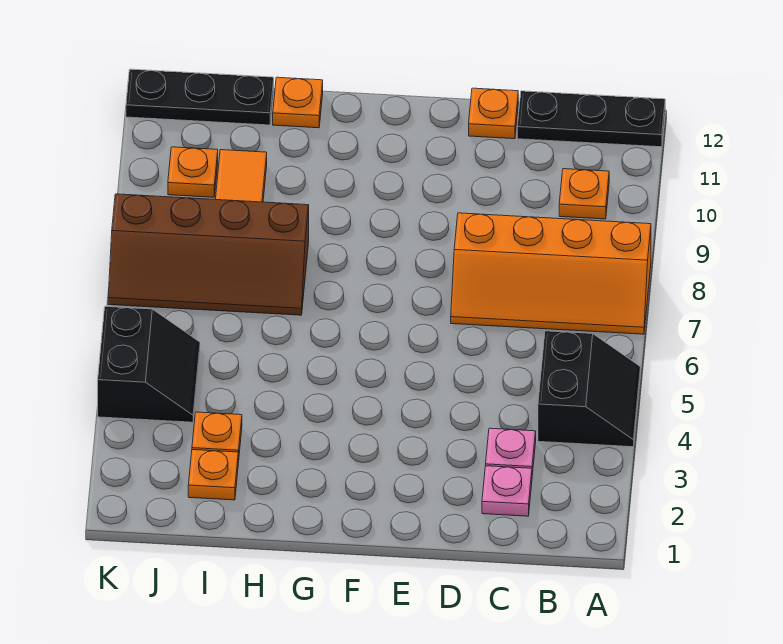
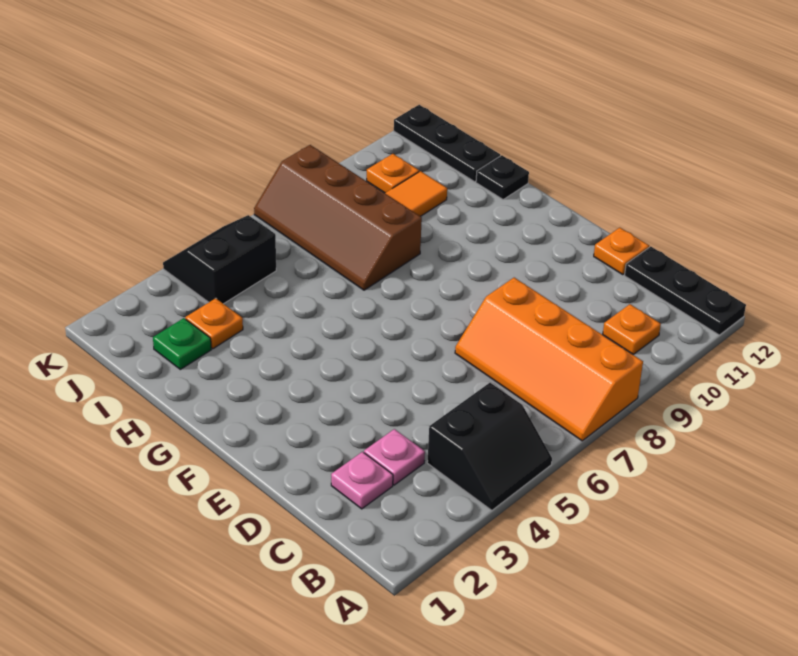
orange plate H12 level 1 -> black plate H12 level 1
orange plate I2 level 1 -> green plate I2 level 1
black slope J4:K5 level 1 top K -> black slope J4:K5 level 1 top J

